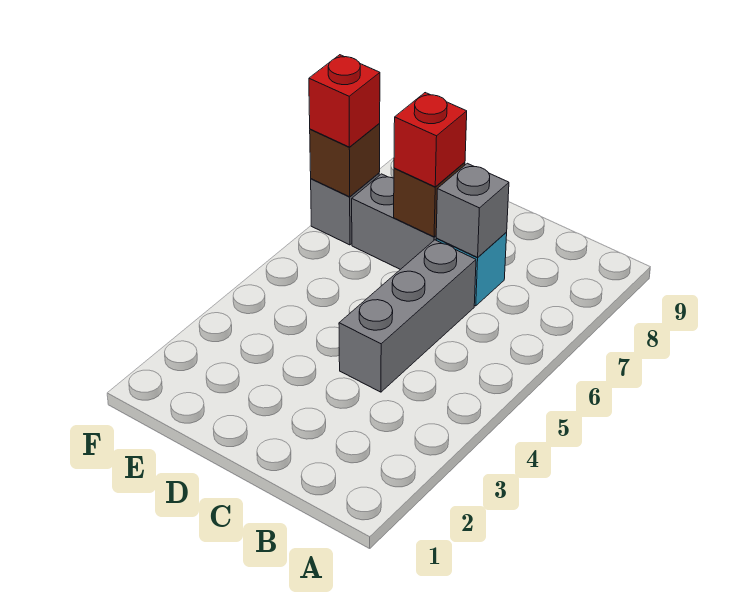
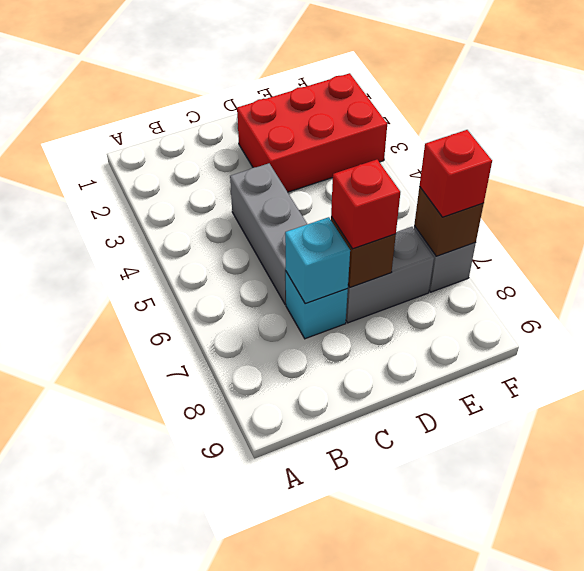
grey brick C7 level 2 -> cyan brick C7 level 2
none -> red brick D2:F3 level 1

